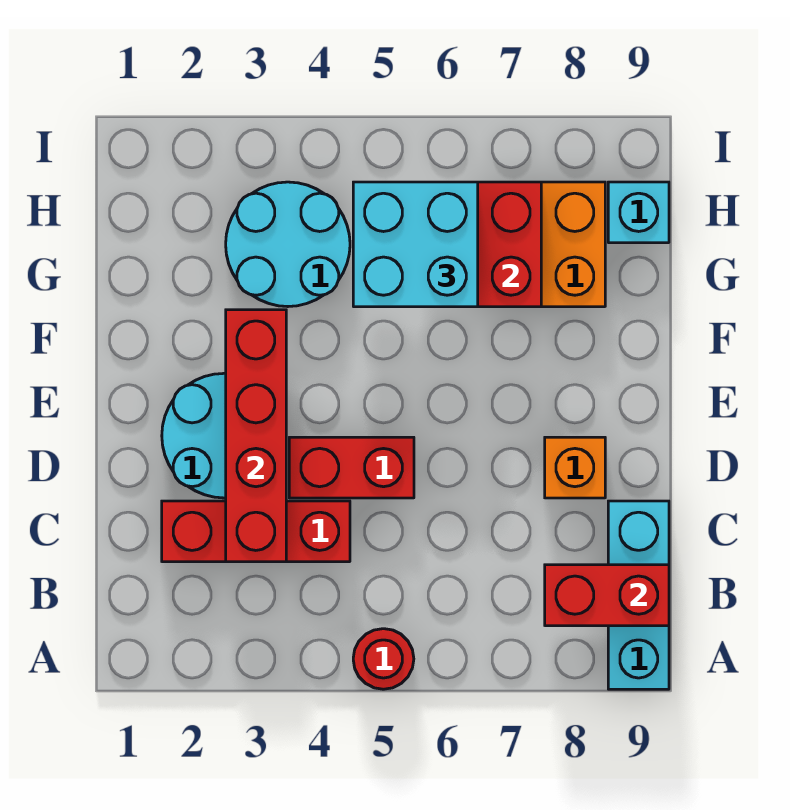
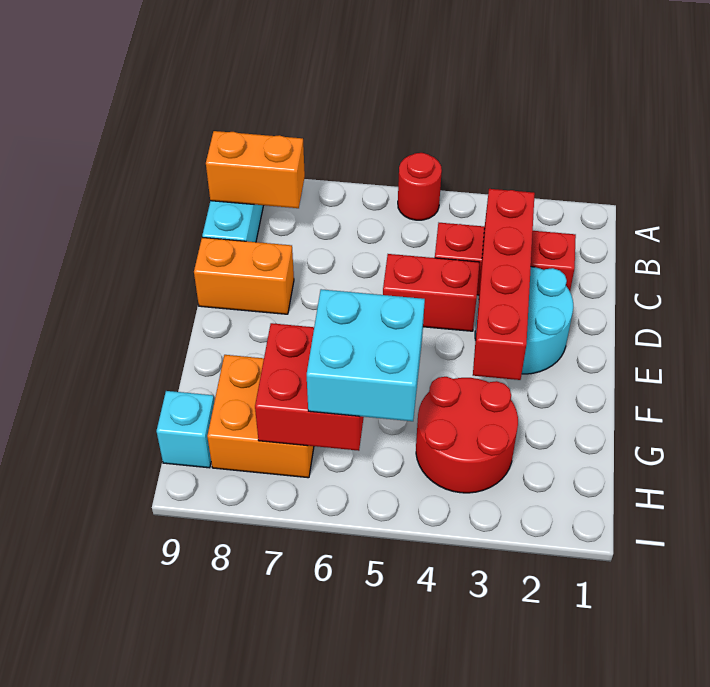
red brick B8:B9 level 2 -> orange brick B8:B9 level 2
orange brick D8 level 1 -> orange brick D8:D9 level 1
cyan round brick G3:H4 level 1 -> red round brick G3:H4 level 1

